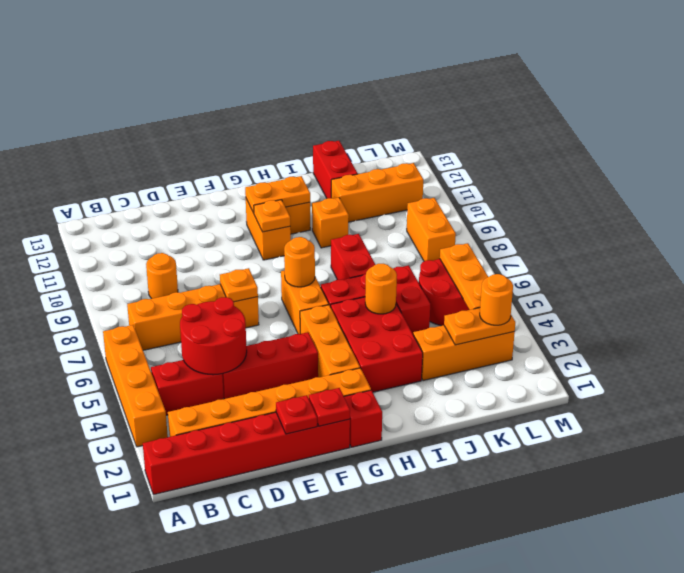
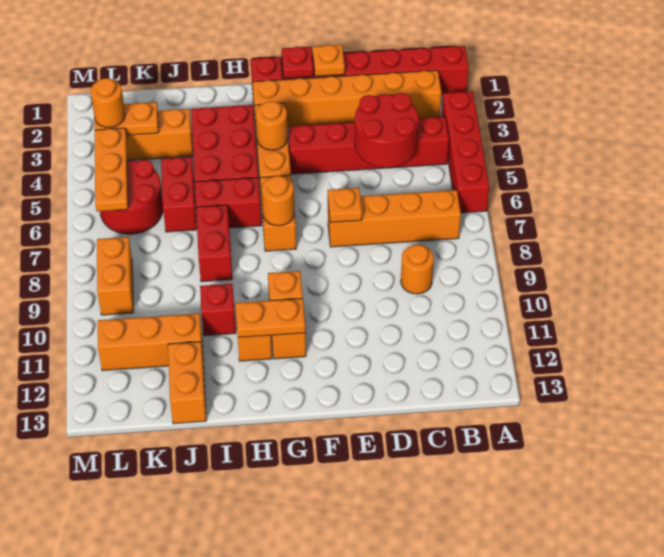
orange brick A3:A6 level 1 -> red brick A3:A6 level 1
red plate E1 level 2 -> orange plate E1 level 2
orange round brick I5 level 2 -> orange round brick G4 level 2
orange brick I10 level 1 -> red brick I10 level 1
red brick J12:J13 level 1 -> orange brick J12:J13 level 1

